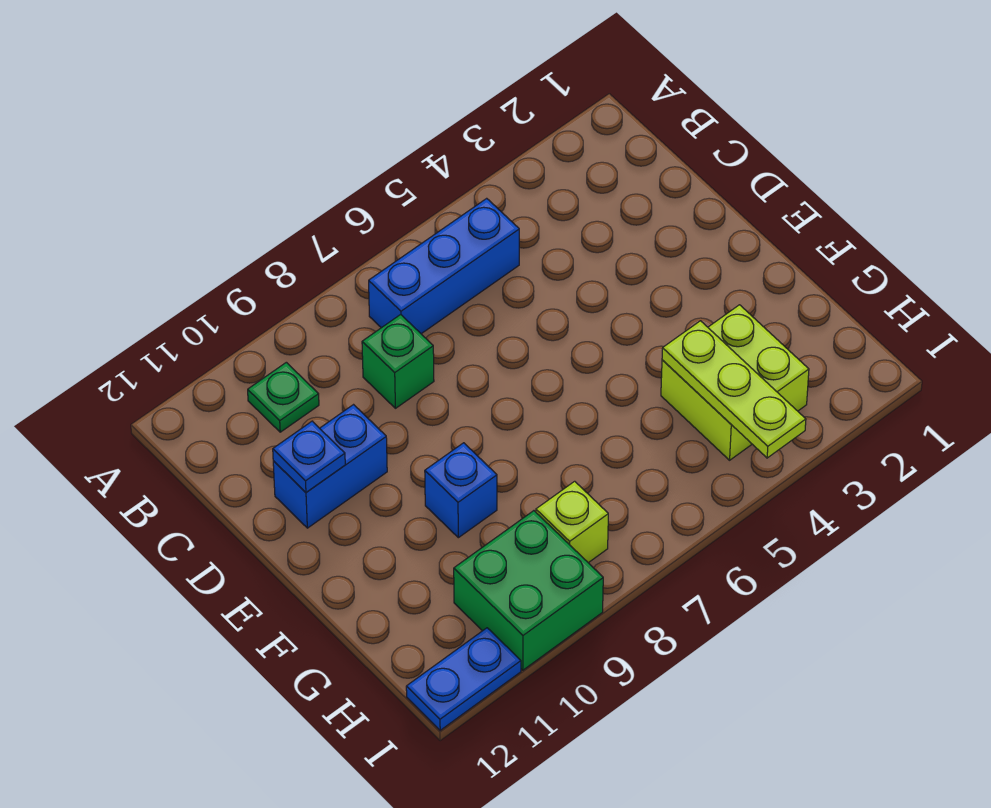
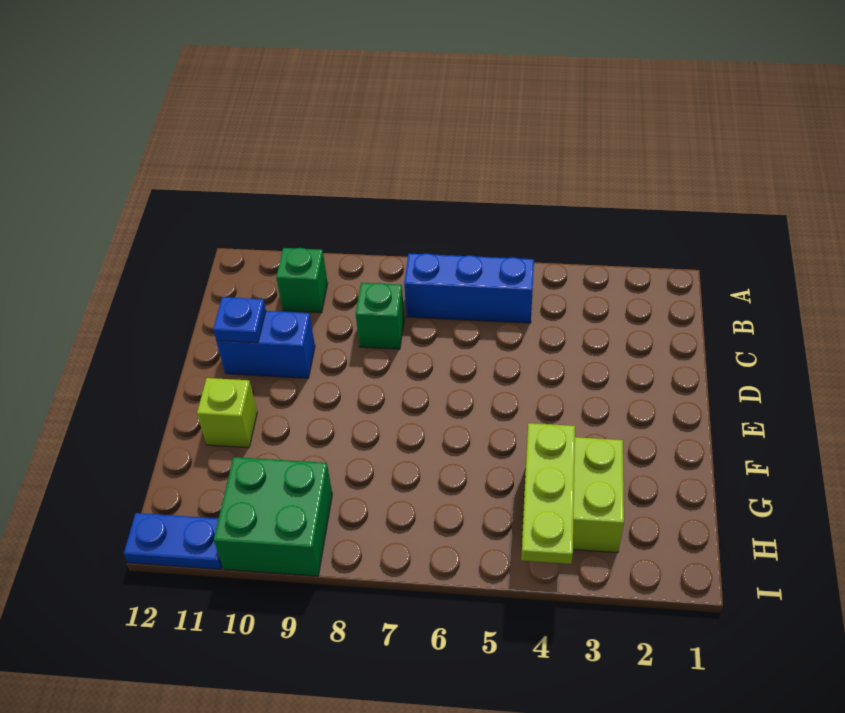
green plate B10 level 1 -> green brick B10 level 1
blue brick F9 level 1 -> none
lime brick H8 level 1 -> lime brick F11 level 1

